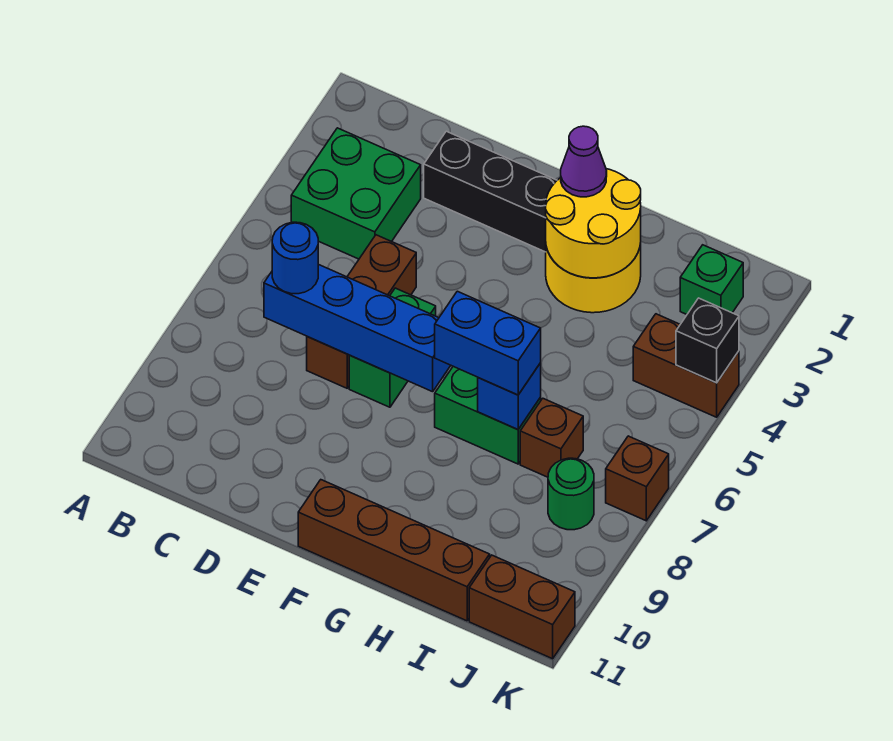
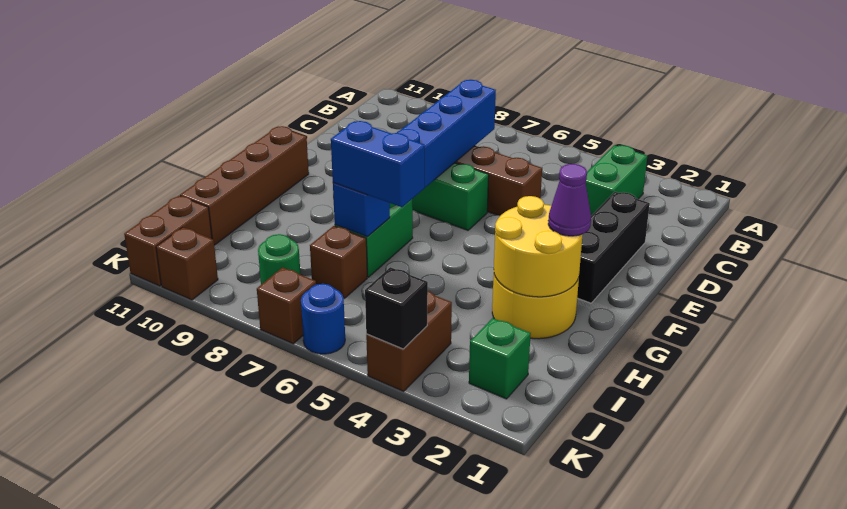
green brick B3:C4 level 1 -> green brick B3:C3 level 1
blue round brick C7 level 3 -> blue round brick K6 level 1
blue brick G7:H7 level 3 -> blue brick H6:H7 level 3
none -> brown brick K10 level 1

